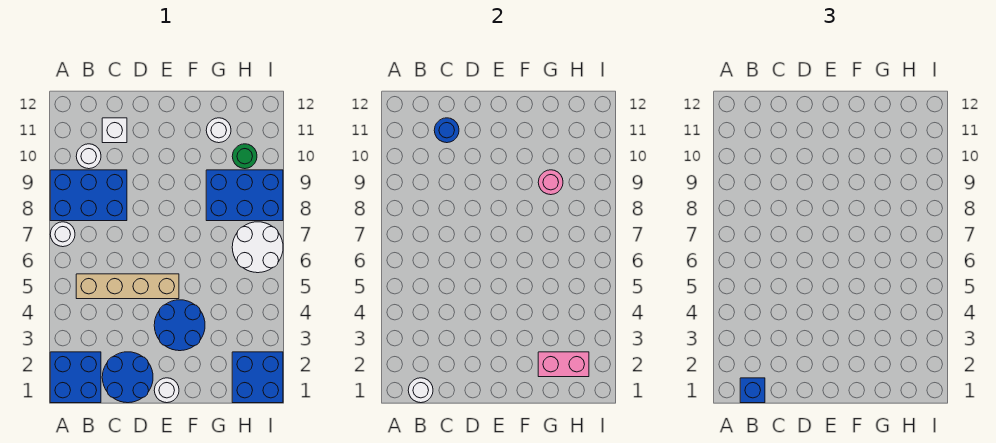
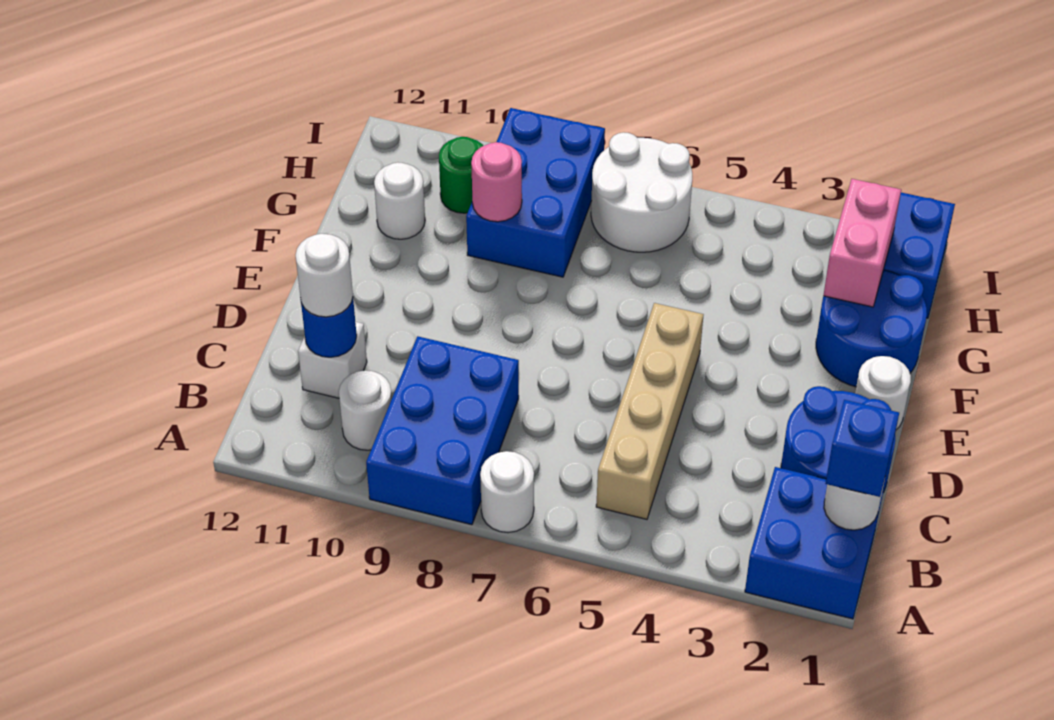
none -> white round brick C11 level 3
blue round brick E3:F4 level 1 -> blue round brick F1:G2 level 1

